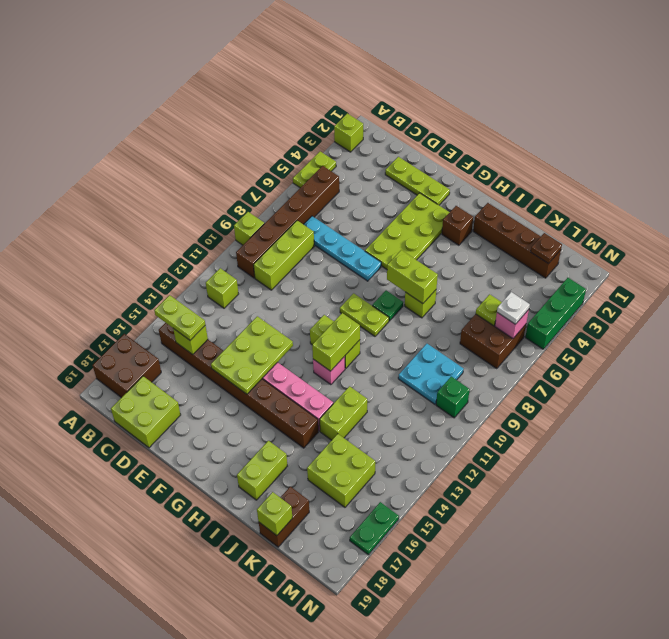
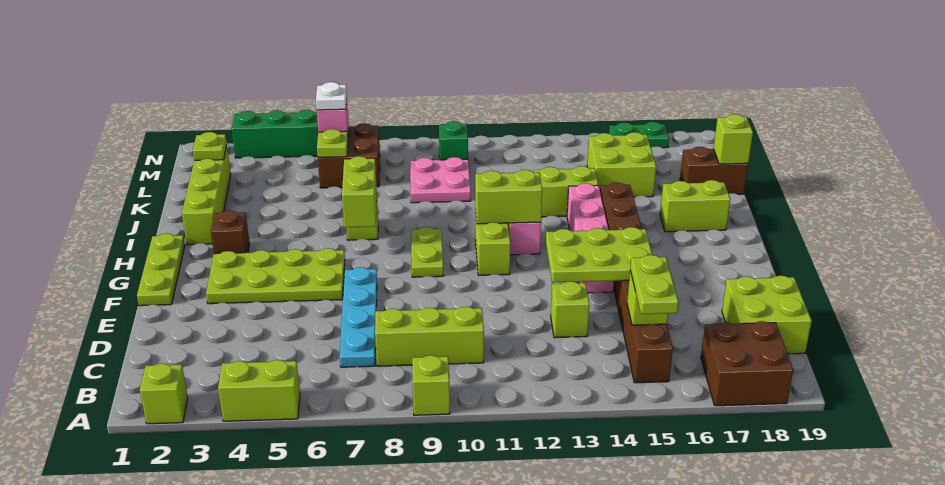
lime plate A4:A5 level 1 -> lime brick A4:A5 level 1
brown brick B5:B10 level 1 -> none
lime brick B12 level 1 -> lime brick D13 level 1
lime plate D2:F2 level 1 -> lime plate F1:H1 level 1
green plate H8 level 1 -> none
brown brick I2:L2 level 1 -> lime brick I2:L2 level 1
cyan plate K9:L10 level 1 -> pink plate K9:L10 level 1
brown plate L2 level 2 -> lime plate L2 level 2

